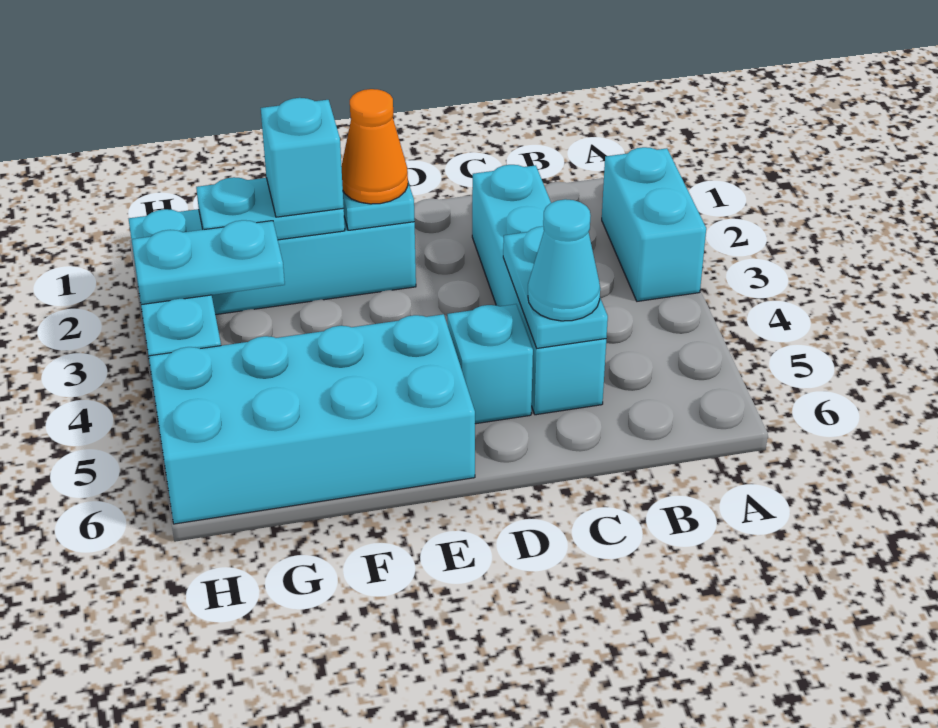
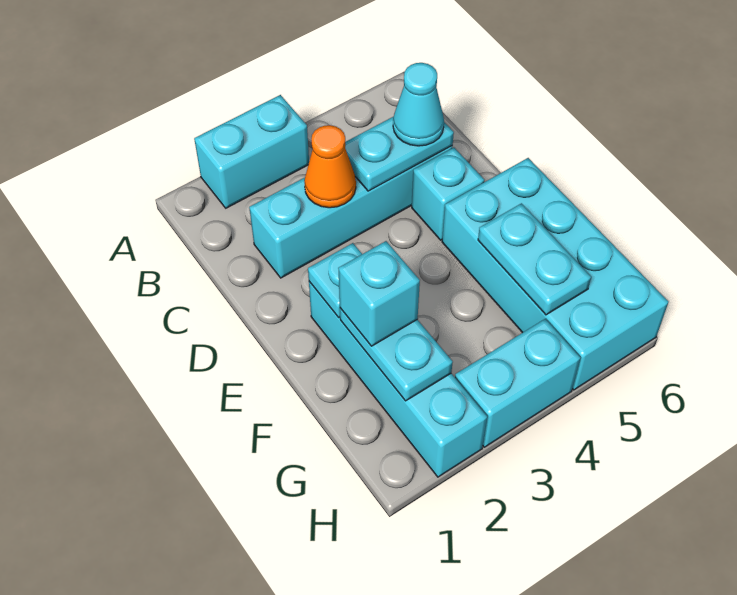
orange cone E2 level 3 -> orange cone C3 level 2
cyan plate G3:H3 level 2 -> cyan plate F5:G5 level 2

